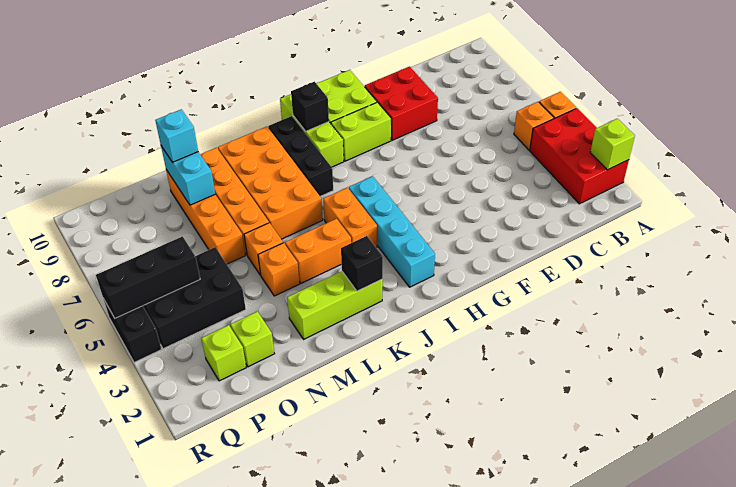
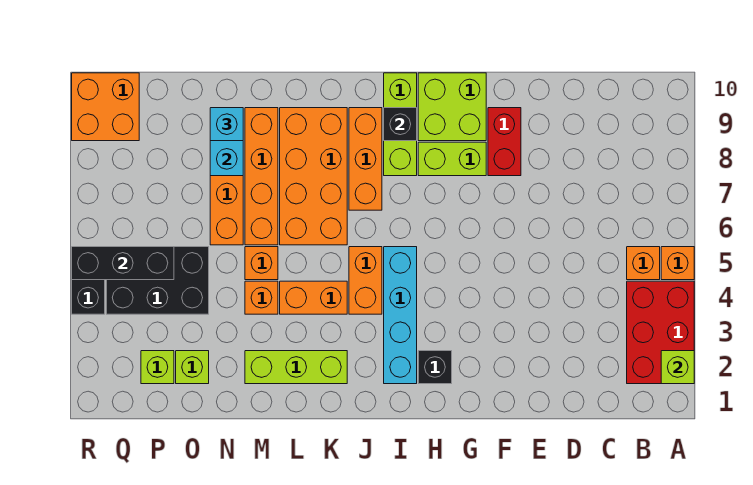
red brick E8:F9 level 1 -> red brick F8:F9 level 1
black brick J7:J9 level 1 -> orange brick J7:J9 level 1
black brick K2 level 2 -> black brick H2 level 1
none -> orange brick Q9:R10 level 1

